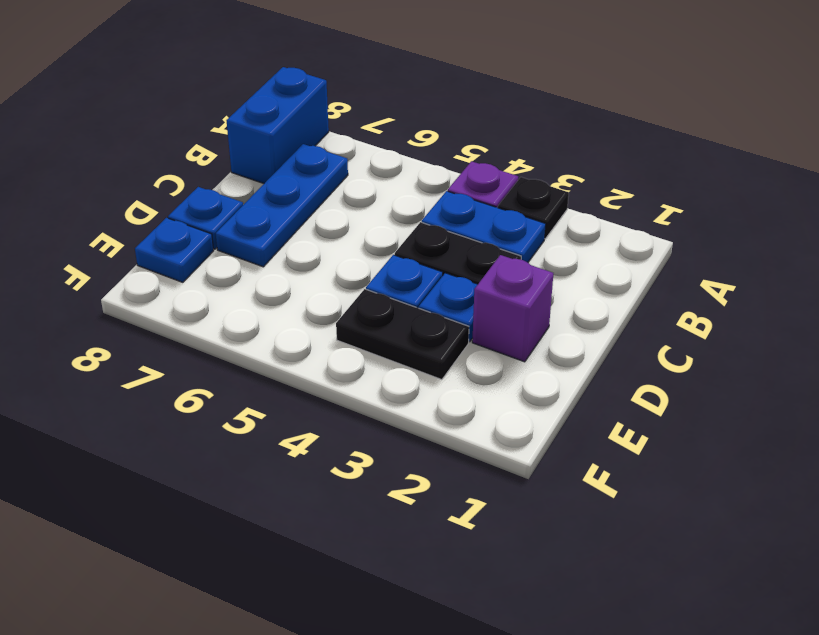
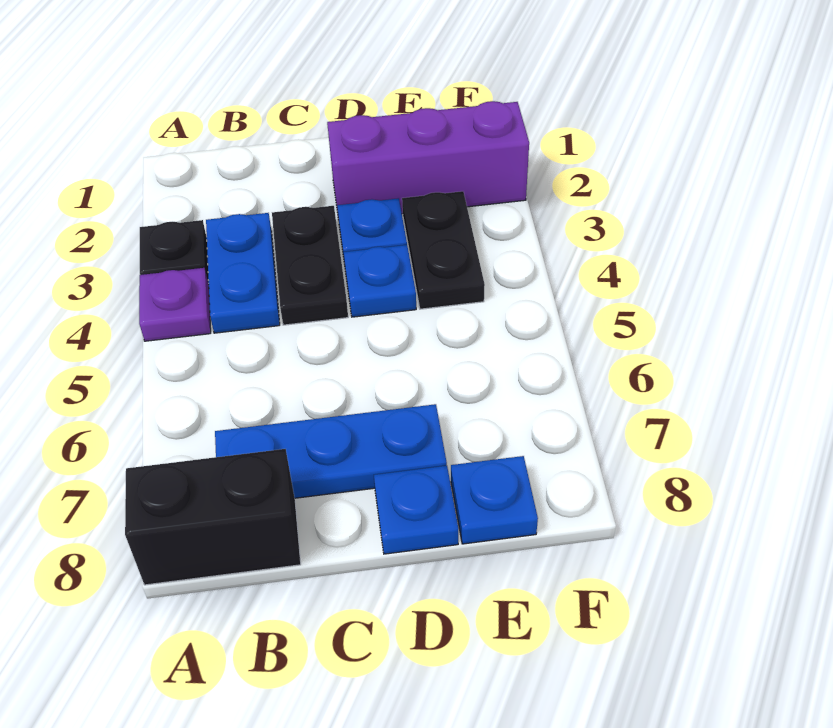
blue brick A8:B8 level 1 -> black brick A8:B8 level 1
purple brick D2 level 1 -> purple brick D2:F2 level 1

